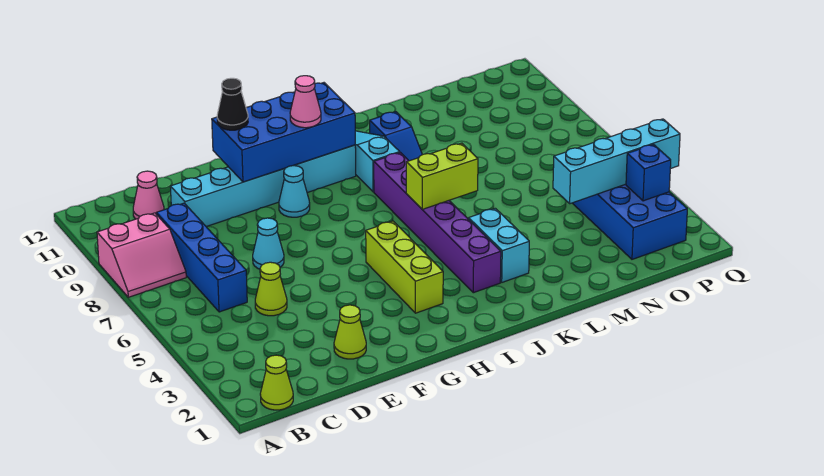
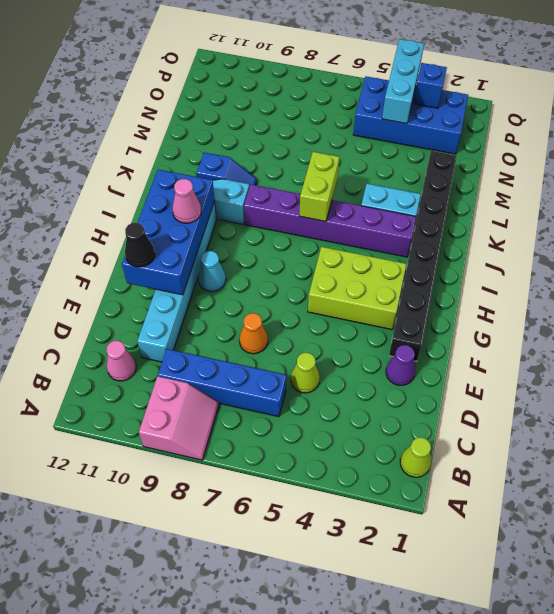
lime cone E2 level 1 -> purple cone E2 level 1
cyan cone E7 level 1 -> orange cone E7 level 1
none -> black brick F2:M2 level 1
lime brick H3:H5 level 1 -> lime brick G3:H5 level 1
cyan brick N4:Q4 level 2 -> cyan brick O4:Q4 level 2

